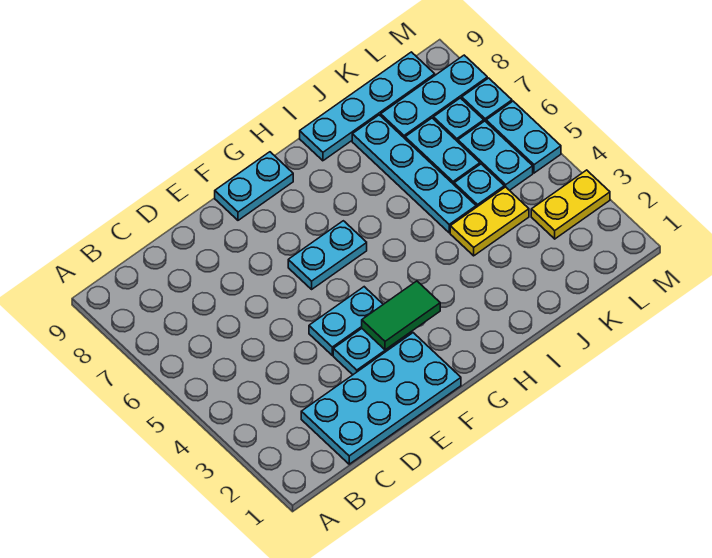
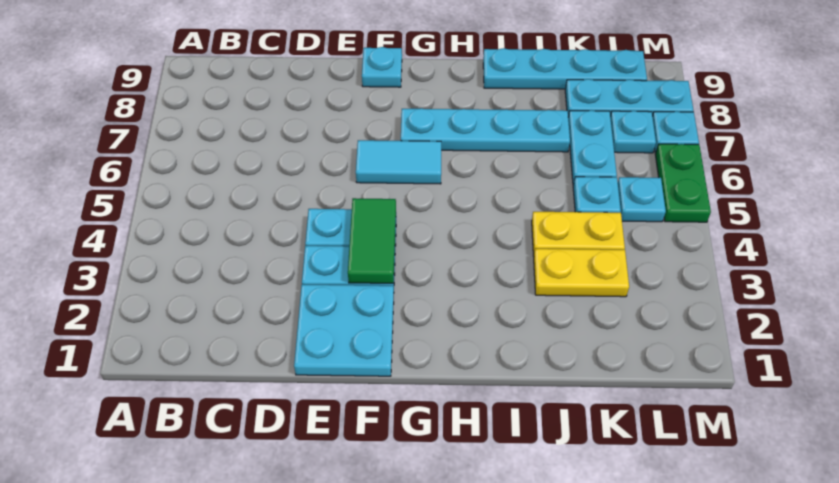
cyan plate C1:F2 level 1 -> cyan plate E1:F2 level 1
green tile F3:G3 level 2 -> green tile F3:F4 level 2
cyan plate F6:G6 level 1 -> cyan tile F6:G6 level 1
cyan plate F9:G9 level 1 -> cyan plate F9 level 1
cyan plate J5:J8 level 1 -> cyan plate G7:J7 level 1
yellow plate L3:M3 level 1 -> yellow plate J3:K3 level 1
cyan plate L5:L6 level 1 -> cyan plate L5 level 1
cyan plate M5:M6 level 1 -> green plate M5:M6 level 1

